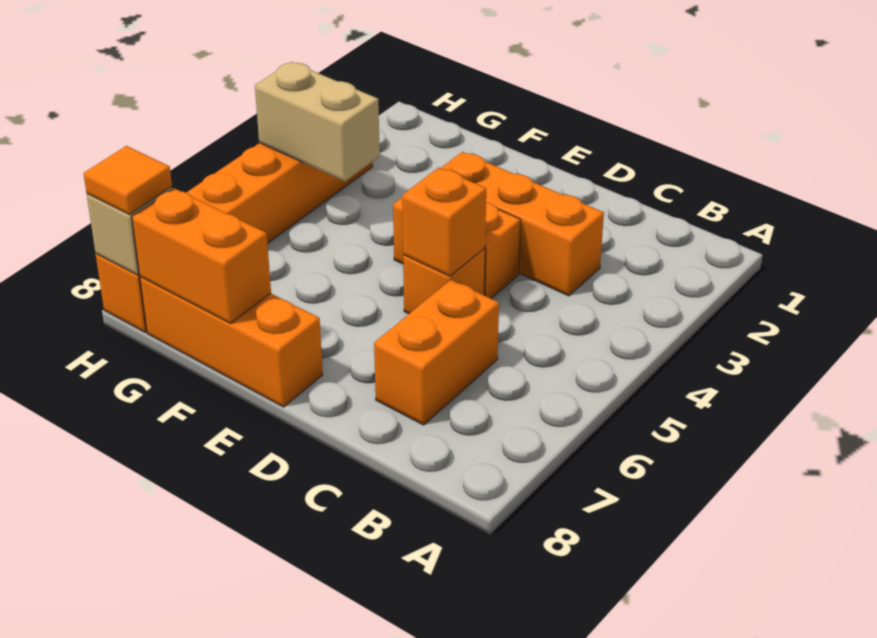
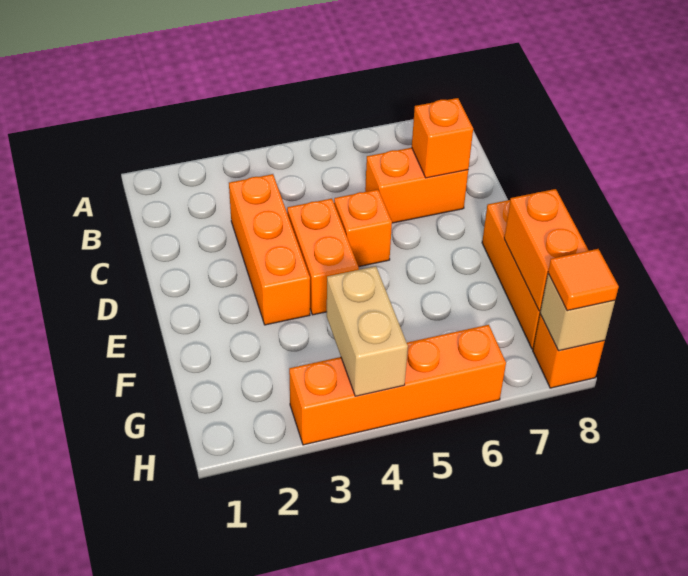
orange brick D5 level 2 -> orange brick C7 level 2

